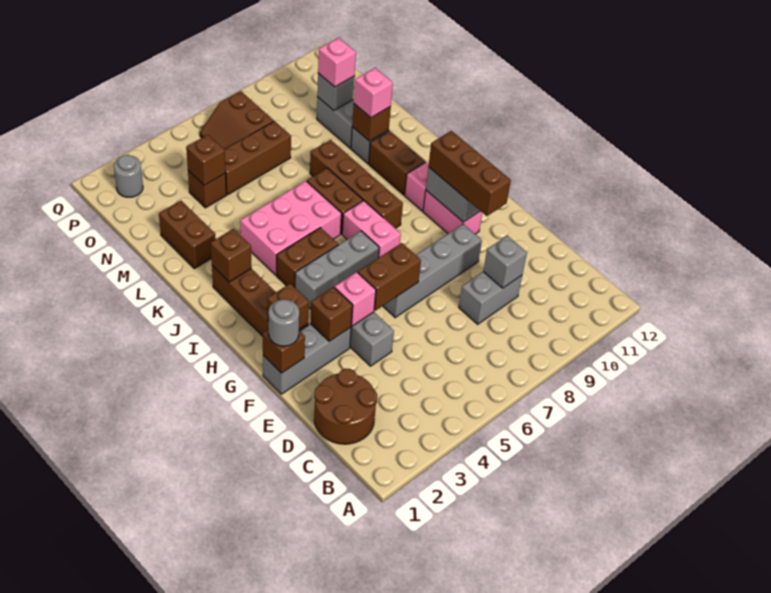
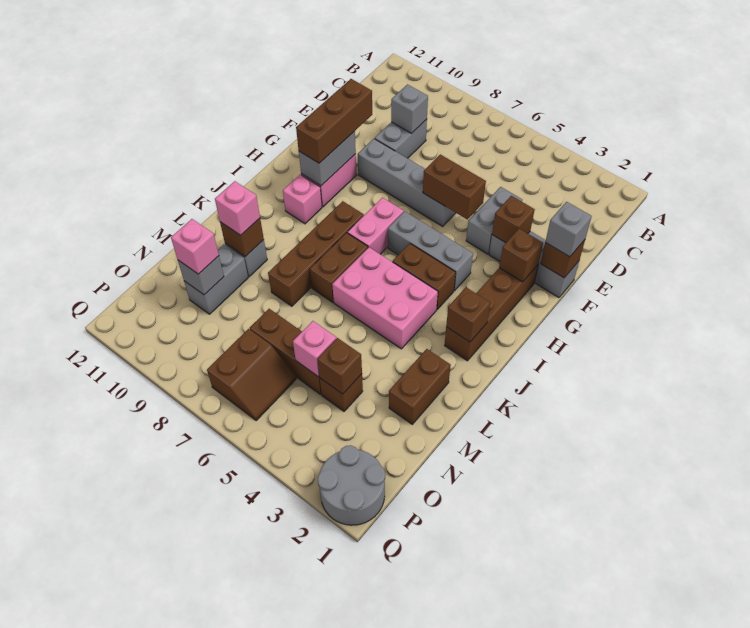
brown round brick C1:D2 level 1 -> none
grey brick D8:D9 level 1 -> grey brick D9:E9 level 1
grey round brick F1 level 3 -> grey brick F1 level 3
pink brick F4 level 2 -> pink brick N5 level 2
brown brick J10:K10 level 1 -> none
grey round brick P2 level 1 -> grey round brick P1:Q2 level 1

